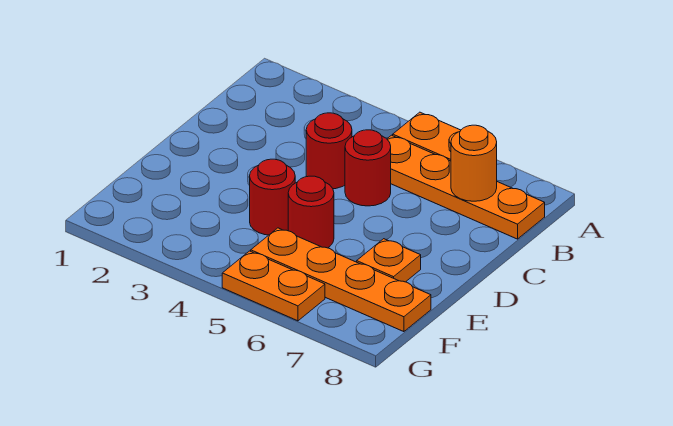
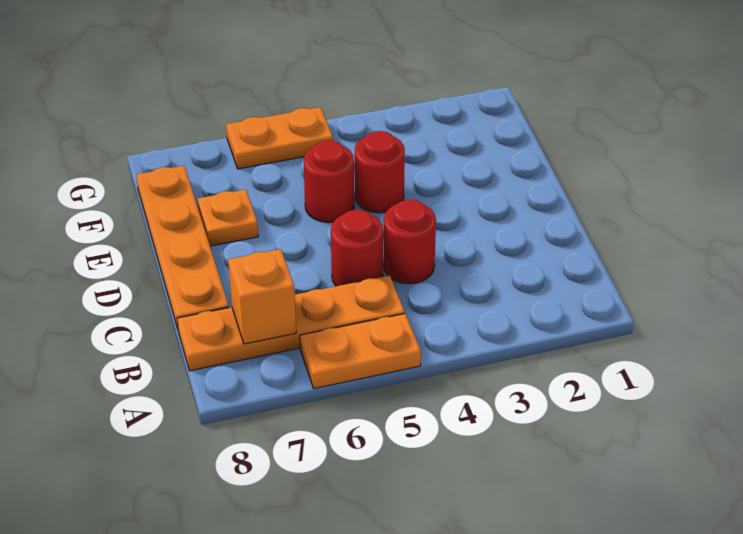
orange round brick B7 level 2 -> orange brick B7 level 2
orange plate F5:F8 level 1 -> orange plate C8:F8 level 1

